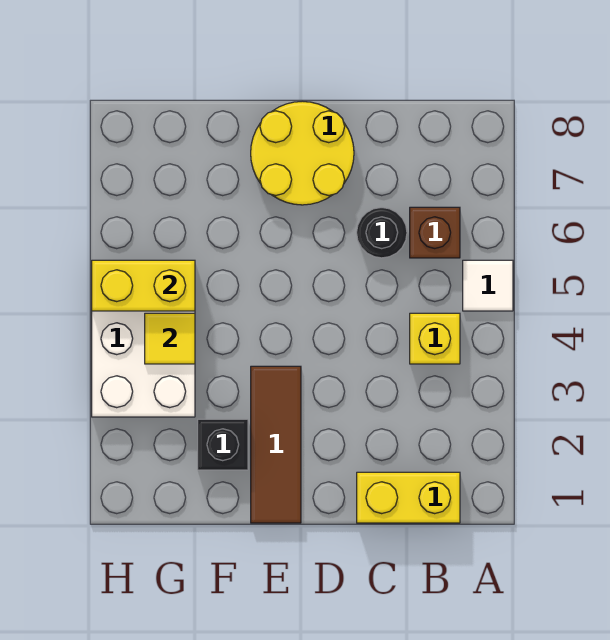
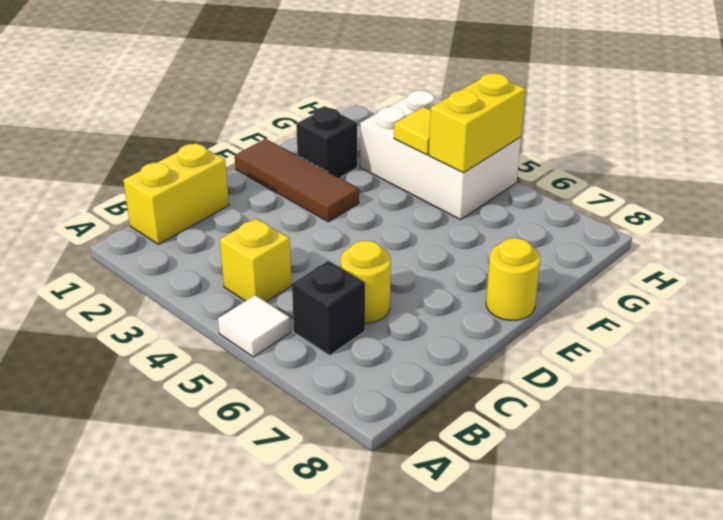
brown brick B6 level 1 -> black brick B6 level 1
black round brick C6 level 1 -> yellow round brick C6 level 1
yellow round brick D7:E8 level 1 -> yellow round brick E8 level 1

